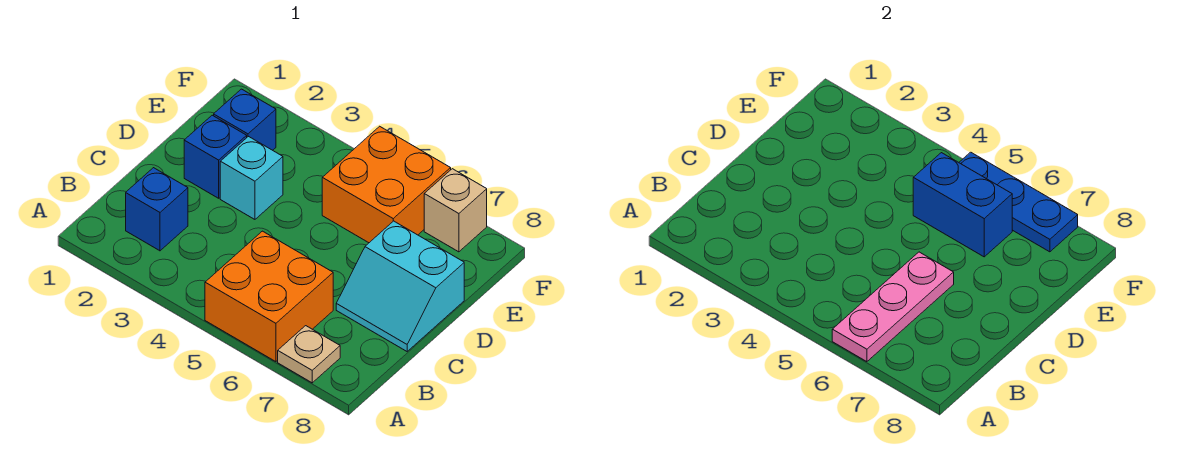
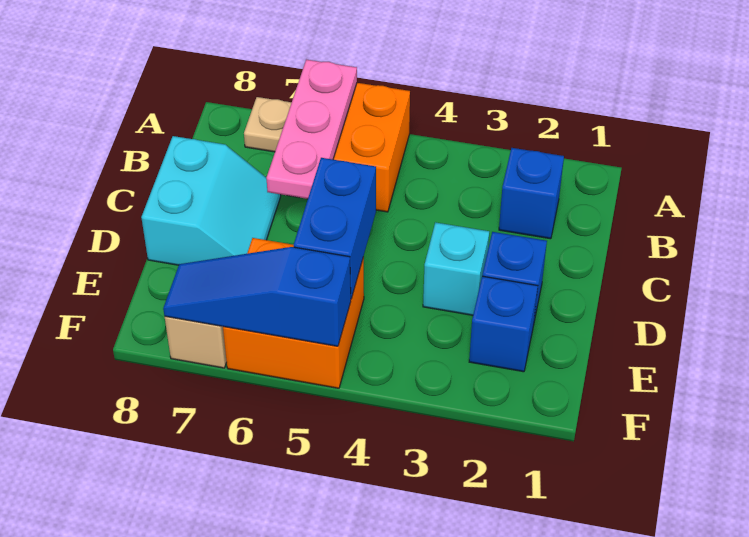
cyan slope C7:D8 level 1 top D -> cyan slope C7:D8 level 1 top 8
blue brick E5:E6 level 2 -> blue brick D5:E5 level 2
blue plate F5:F7 level 2 -> blue slope F5:F7 level 2 top 5

